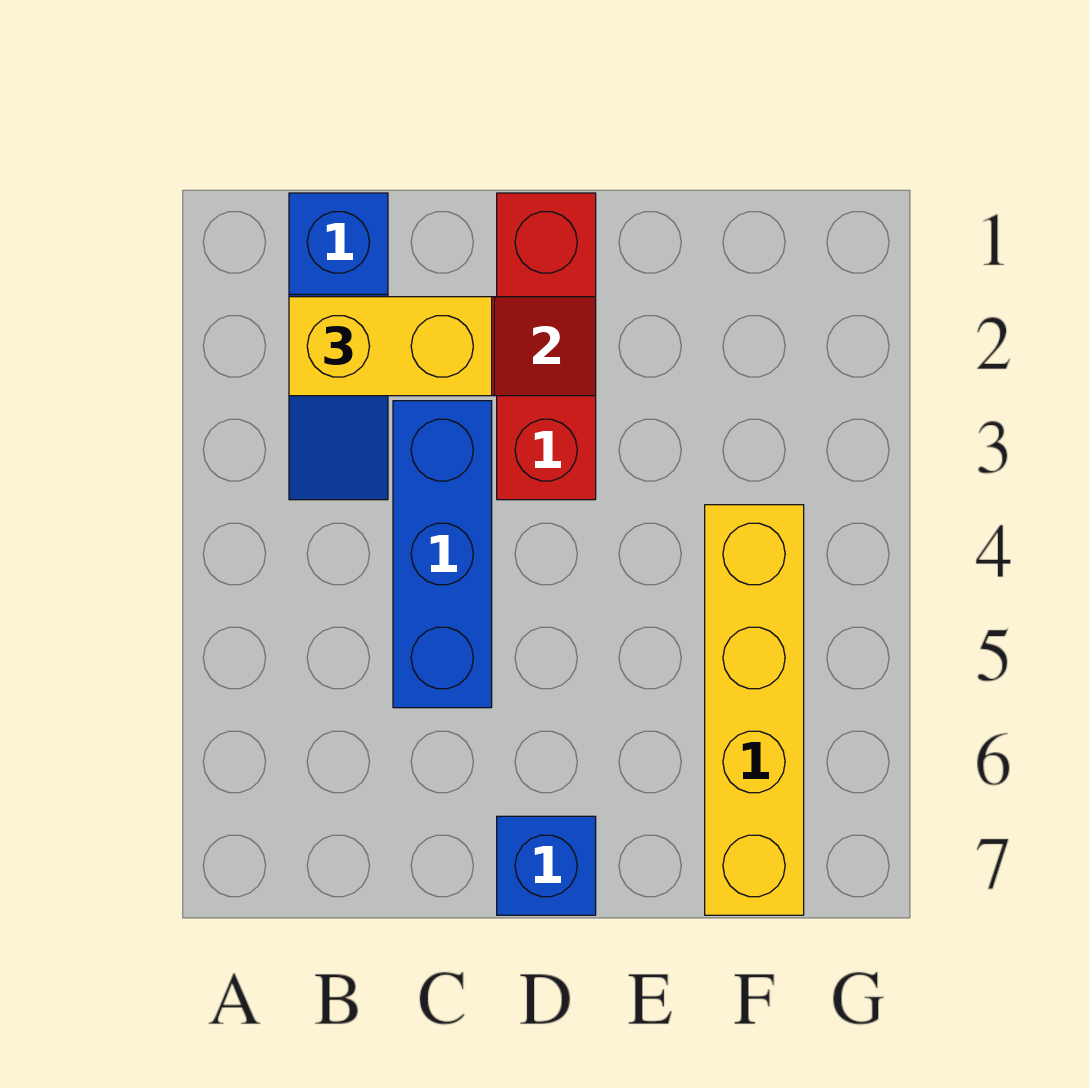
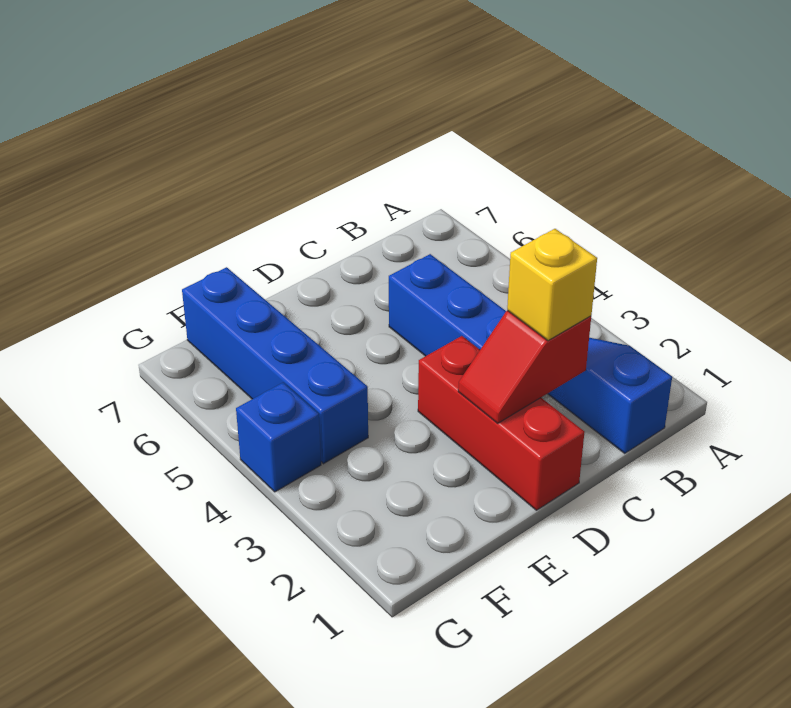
yellow brick B2:C2 level 3 -> yellow brick C2 level 3
blue brick D7 level 1 -> blue brick G4 level 1
yellow brick F4:F7 level 1 -> blue brick F4:F7 level 1

